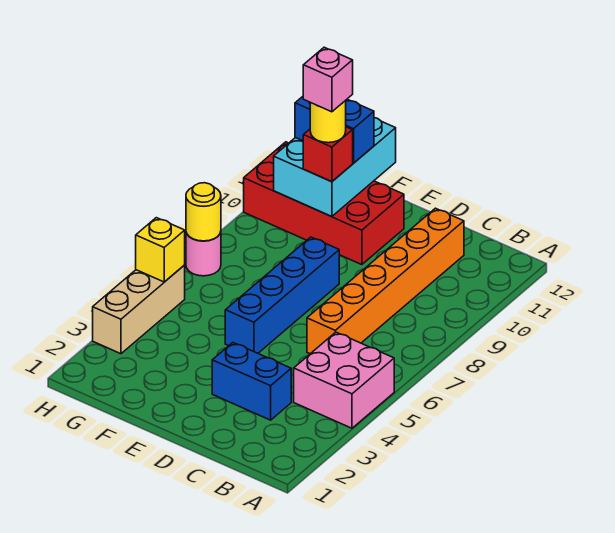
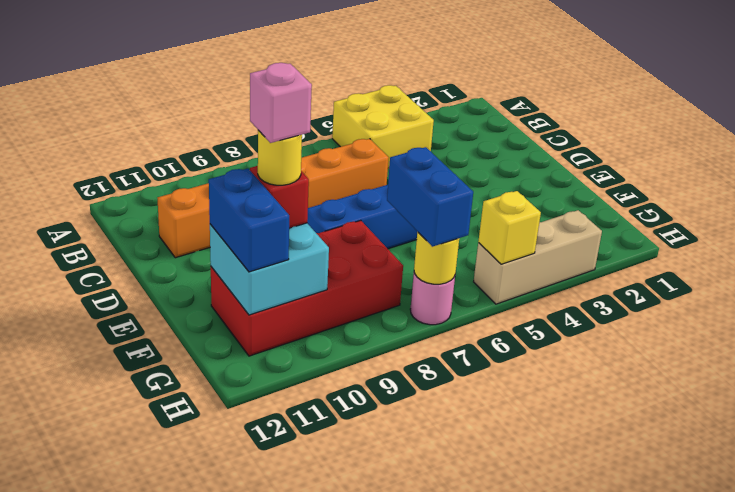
pink brick A4:B5 level 1 -> yellow brick A4:B5 level 1
blue brick C3:D3 level 1 -> blue brick G7:H7 level 3
red brick E10:H11 level 1 -> red brick F8:G11 level 1
cyan brick F10:G12 level 2 -> cyan brick F10:G11 level 2

